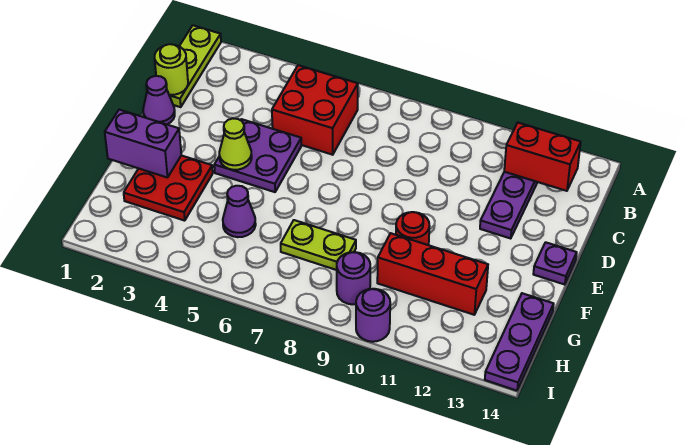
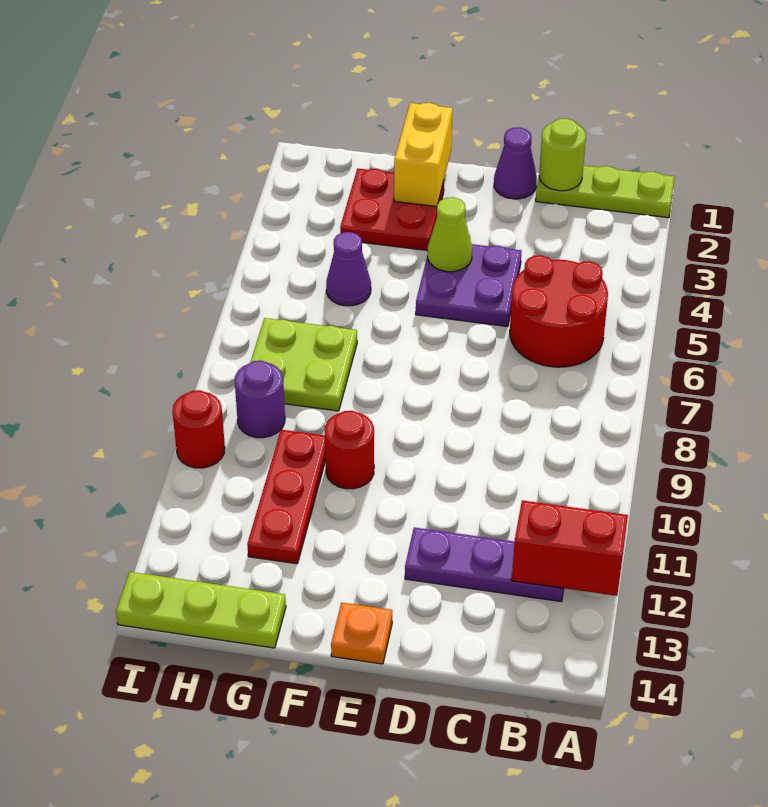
red brick B5:C6 level 1 -> red round brick B5:C6 level 1
red brick B12:B13 level 2 -> red brick A12:B12 level 2
purple plate E14 level 1 -> orange plate E14 level 1
purple brick F1:F2 level 2 -> yellow brick F1:F2 level 2
lime plate G7:G8 level 1 -> lime plate G7:H8 level 1
red brick G10:G12 level 1 -> red plate G10:G12 level 1
purple plate G14:I14 level 1 -> lime plate G14:I14 level 1
purple round brick I10 level 1 -> red round brick I10 level 1

